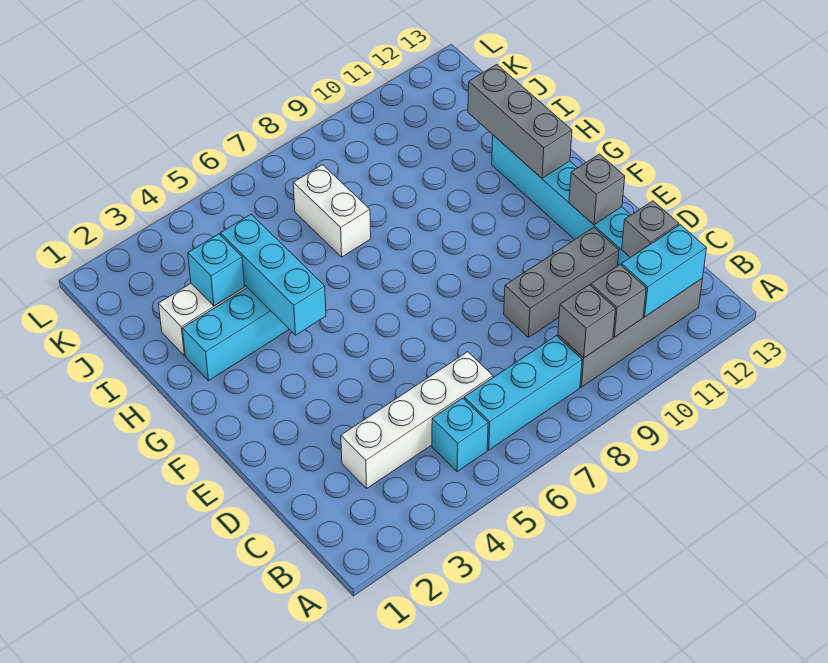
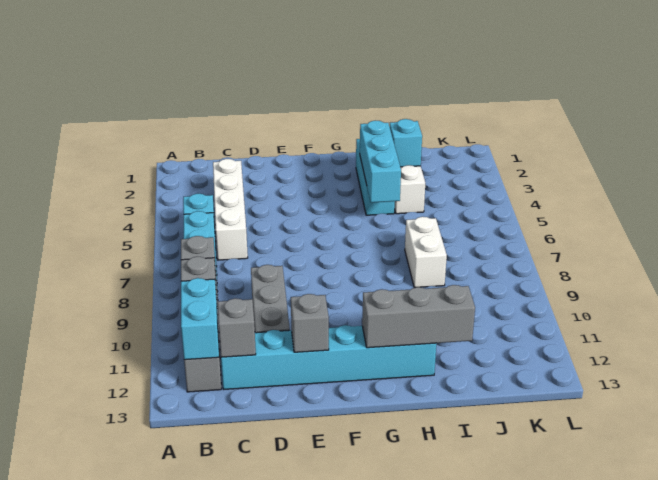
cyan brick G4:I4 level 2 -> cyan brick H3:H5 level 2
white brick I7:J7 level 1 -> white brick I7:I8 level 1

